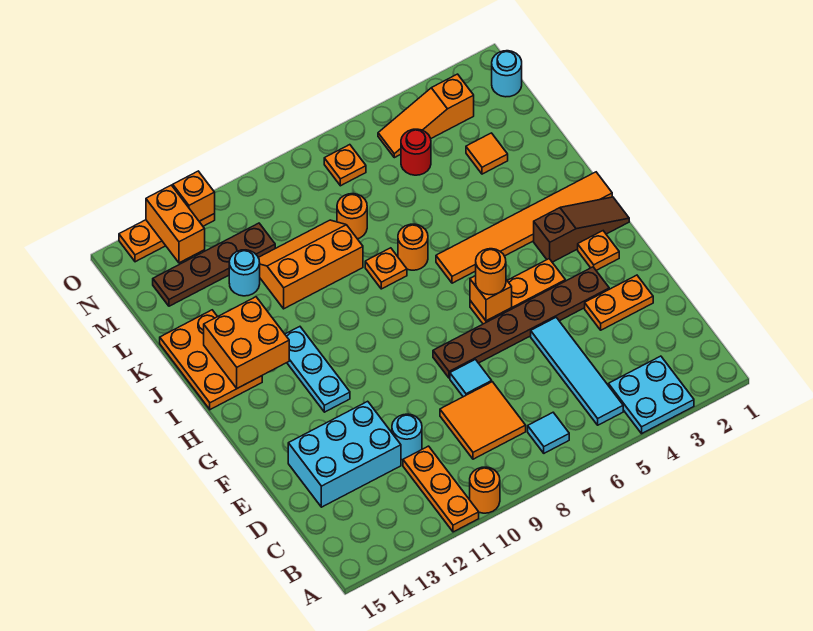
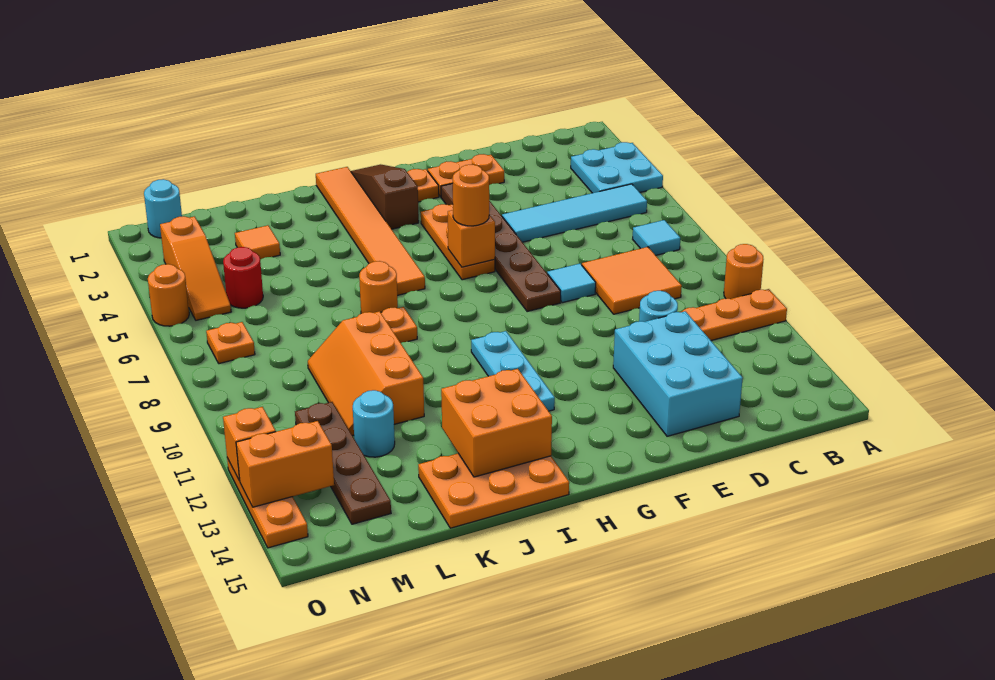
orange plate E2:E3 level 1 -> orange plate E2:F2 level 1
cyan plate G12:I12 level 1 -> cyan plate H10:H12 level 1
orange round brick L8 level 1 -> orange round brick O5 level 1

